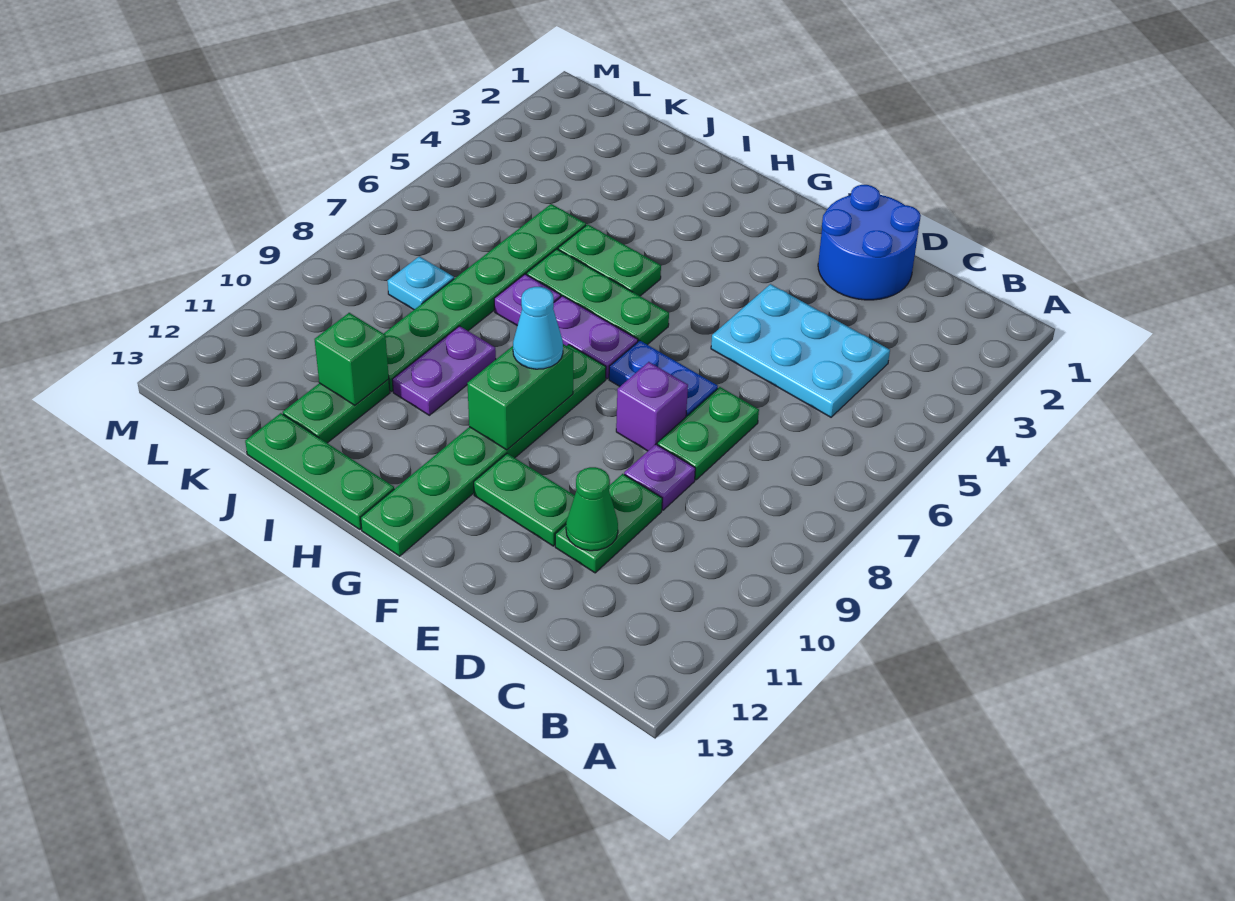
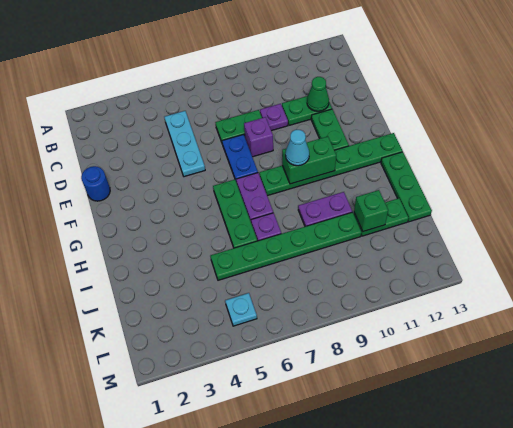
cyan plate C4:E5 level 1 -> cyan plate C5:E5 level 1
blue round brick D1:E2 level 1 -> blue round brick E1 level 1
green plate H5:I5 level 1 -> none
cyan plate K8 level 1 -> cyan plate L5 level 1

